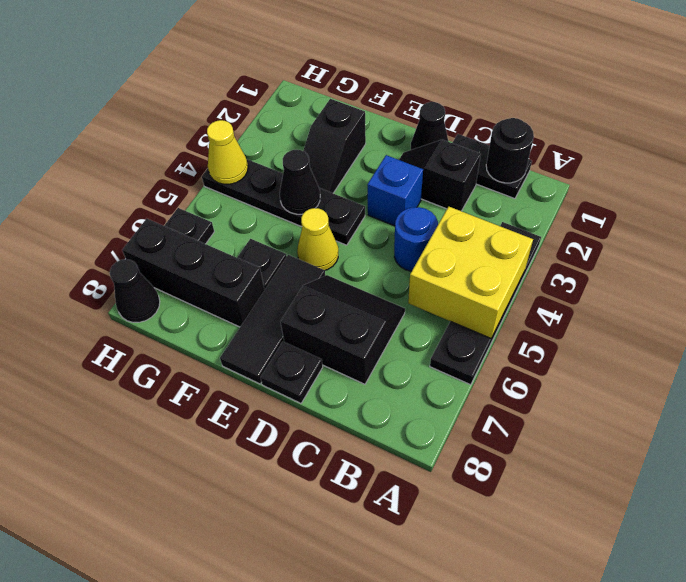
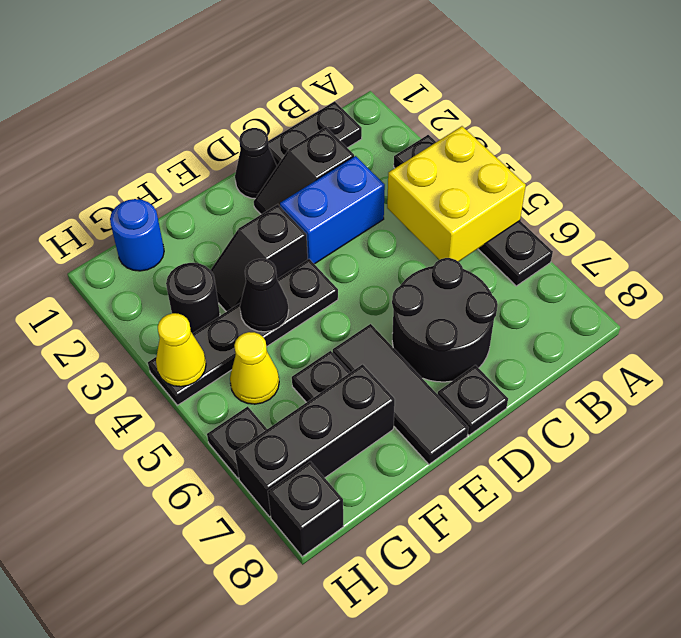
black round brick B1 level 2 -> black round brick G3 level 1
blue round brick C4 level 1 -> blue round brick G1 level 1
black slope C6:D7 level 1 top 7 -> black round brick C6:D7 level 1
blue brick D3 level 1 -> blue brick C3:D3 level 1
yellow cone E5 level 1 -> yellow cone G5 level 1
black slope F2:F3 level 1 top 2 -> black slope E3:F3 level 1 top E
black cone H8 level 1 -> black brick H8 level 1

